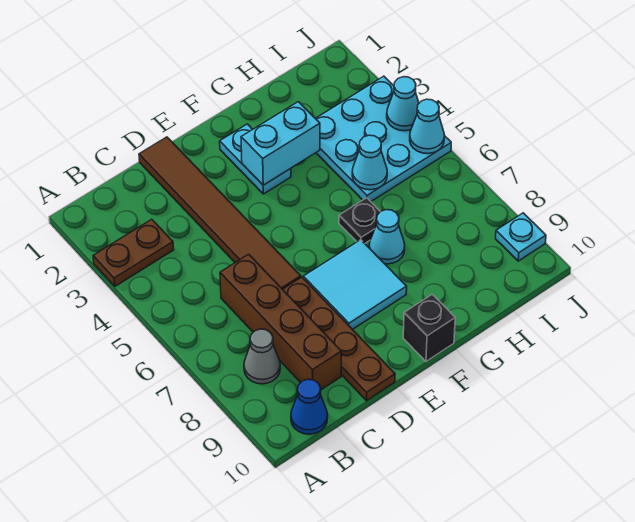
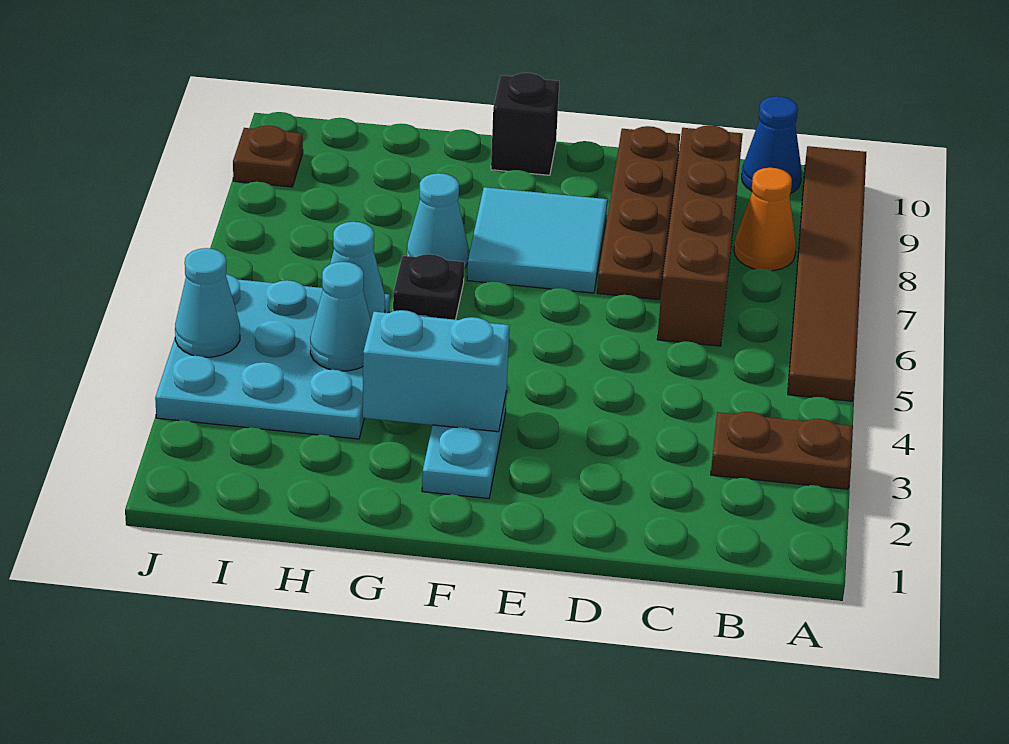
grey cone B8 level 1 -> orange cone B8 level 1
brown tile D1:D6 level 1 -> brown tile A5:A10 level 1
cyan cone J5 level 2 -> cyan cone H4 level 2
cyan plate J9 level 1 -> brown plate J9 level 1

